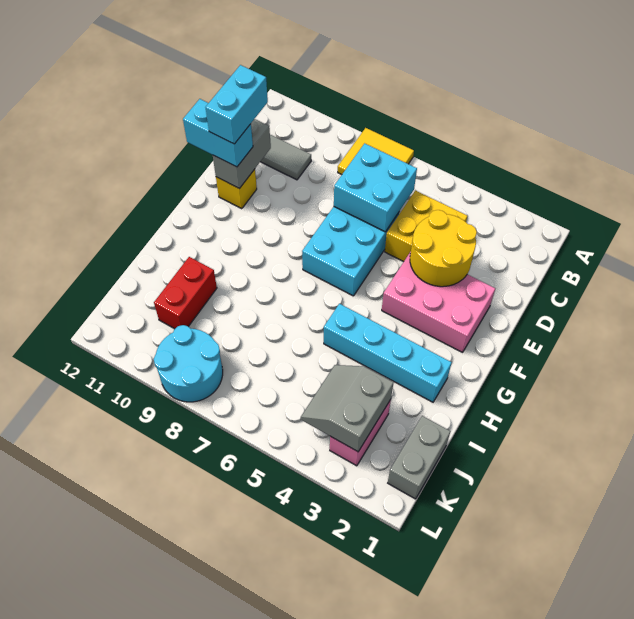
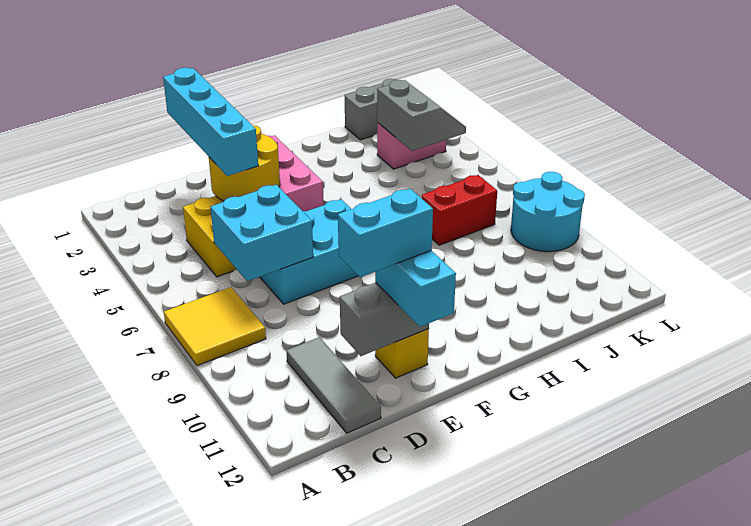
cyan brick H2:H5 level 1 -> cyan brick D1:D4 level 3
red brick I10:J10 level 1 -> red brick I7:J7 level 1
grey slope J3:K4 level 2 top 3 -> grey slope J3:K4 level 2 top J

